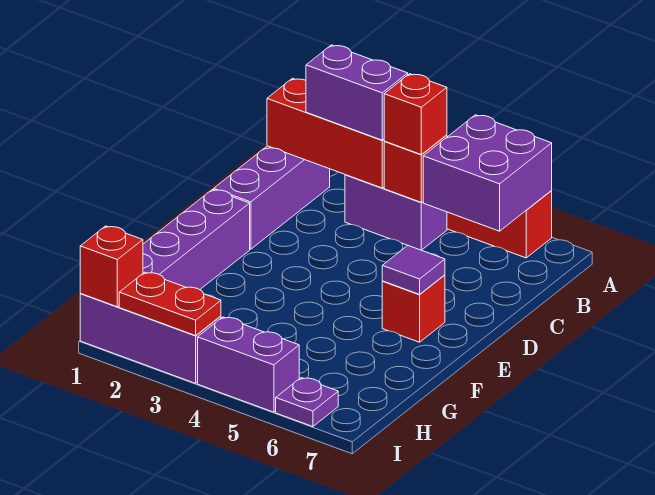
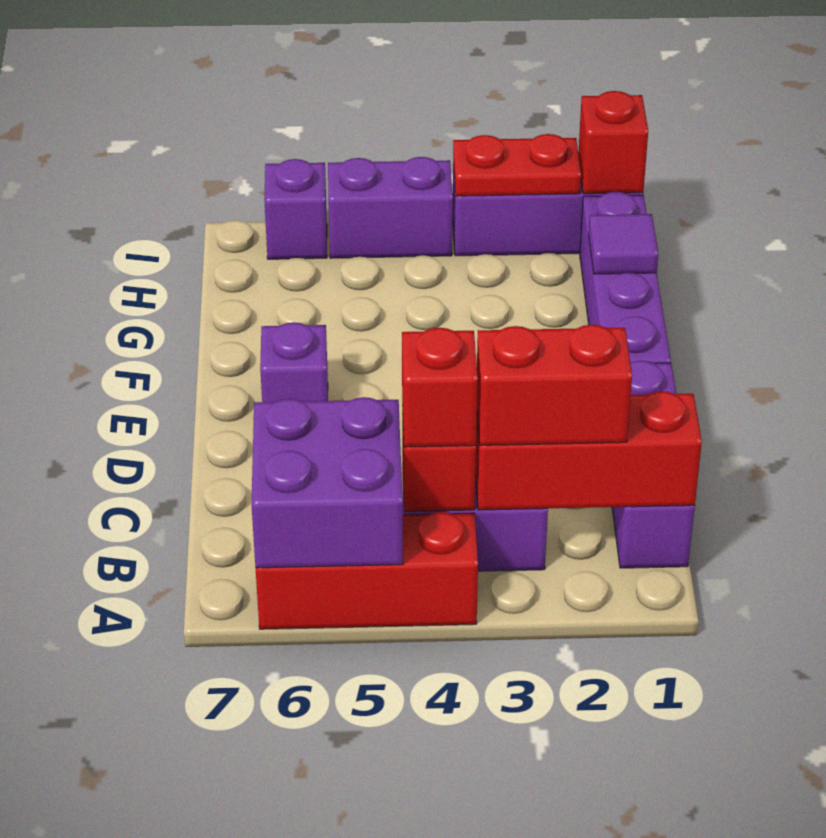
purple brick B2:B3 level 3 -> red brick B2:B3 level 3
red brick E6 level 1 -> purple brick E6 level 1
purple tile E6 level 2 -> purple tile G1 level 2
purple plate I6 level 1 -> purple brick I6 level 1

